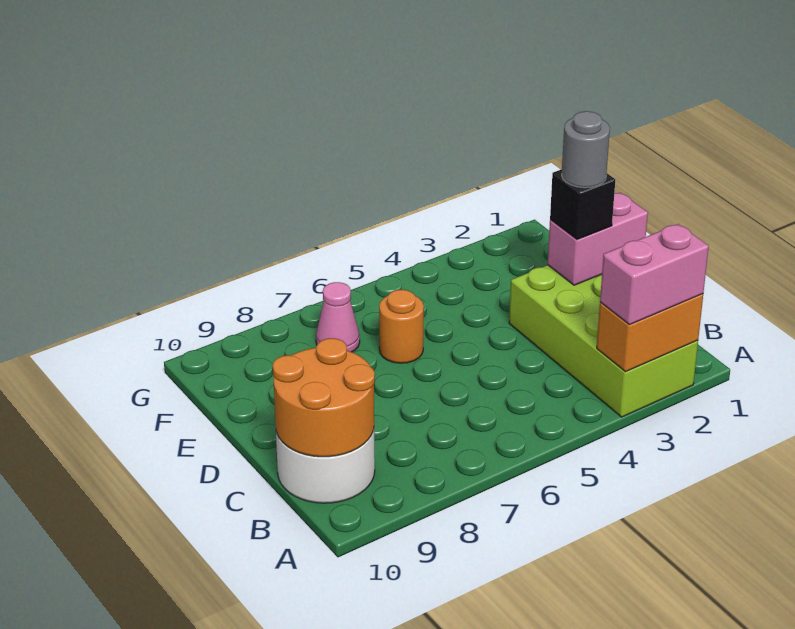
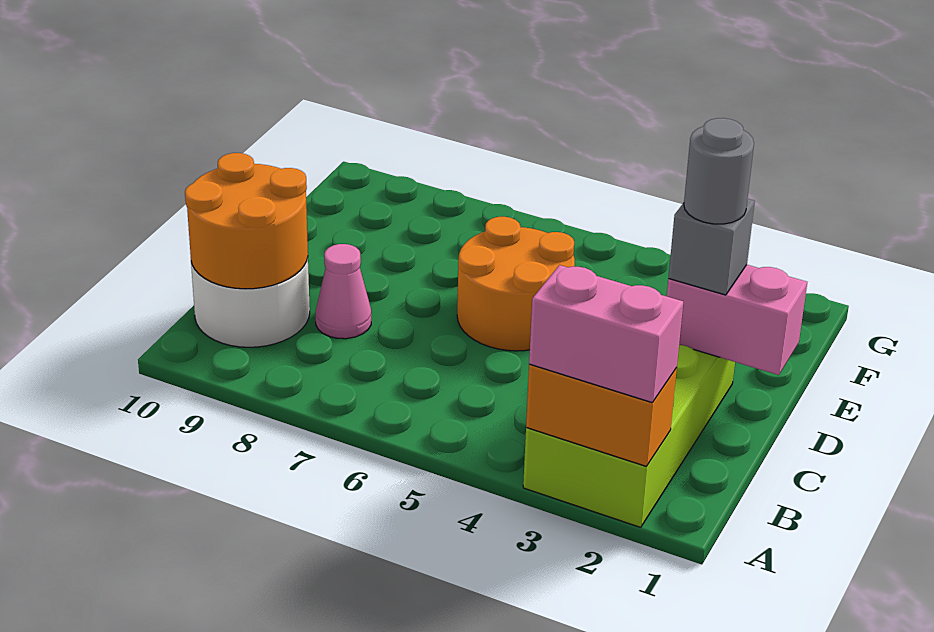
black brick D2 level 3 -> grey brick D2 level 3
orange round brick E6 level 1 -> orange round brick D5:E6 level 1
pink cone F7 level 1 -> pink cone C8 level 1

